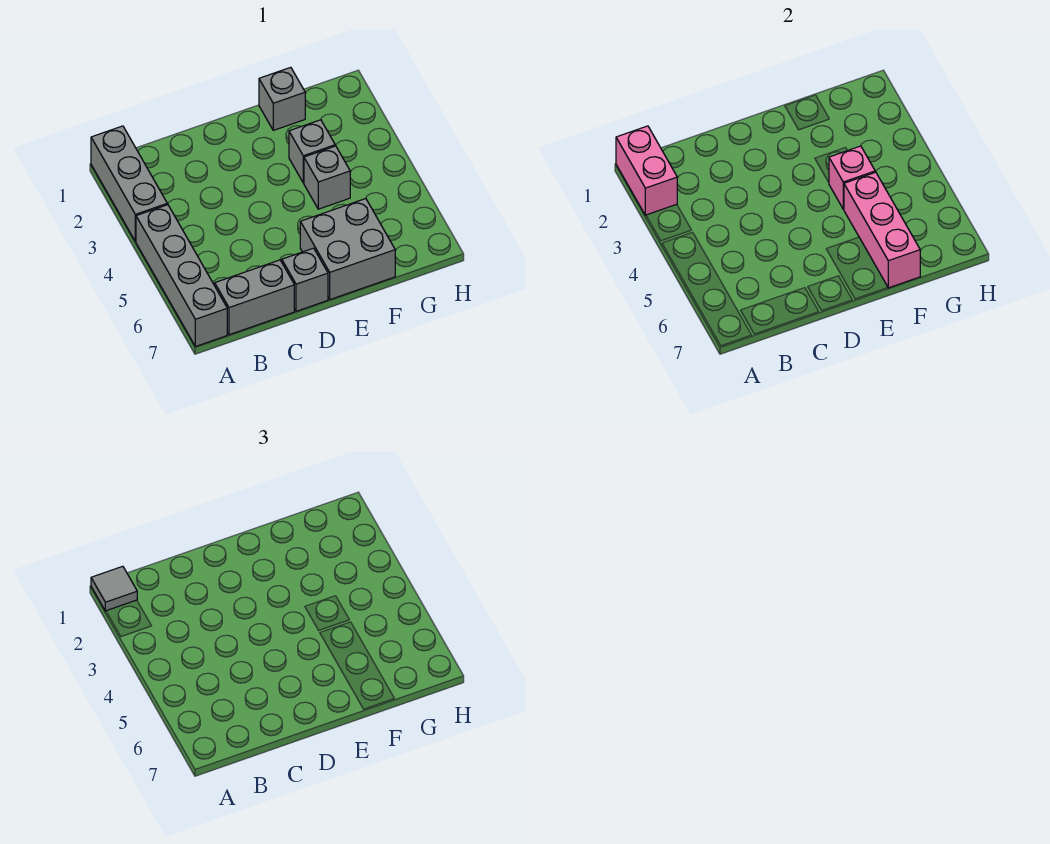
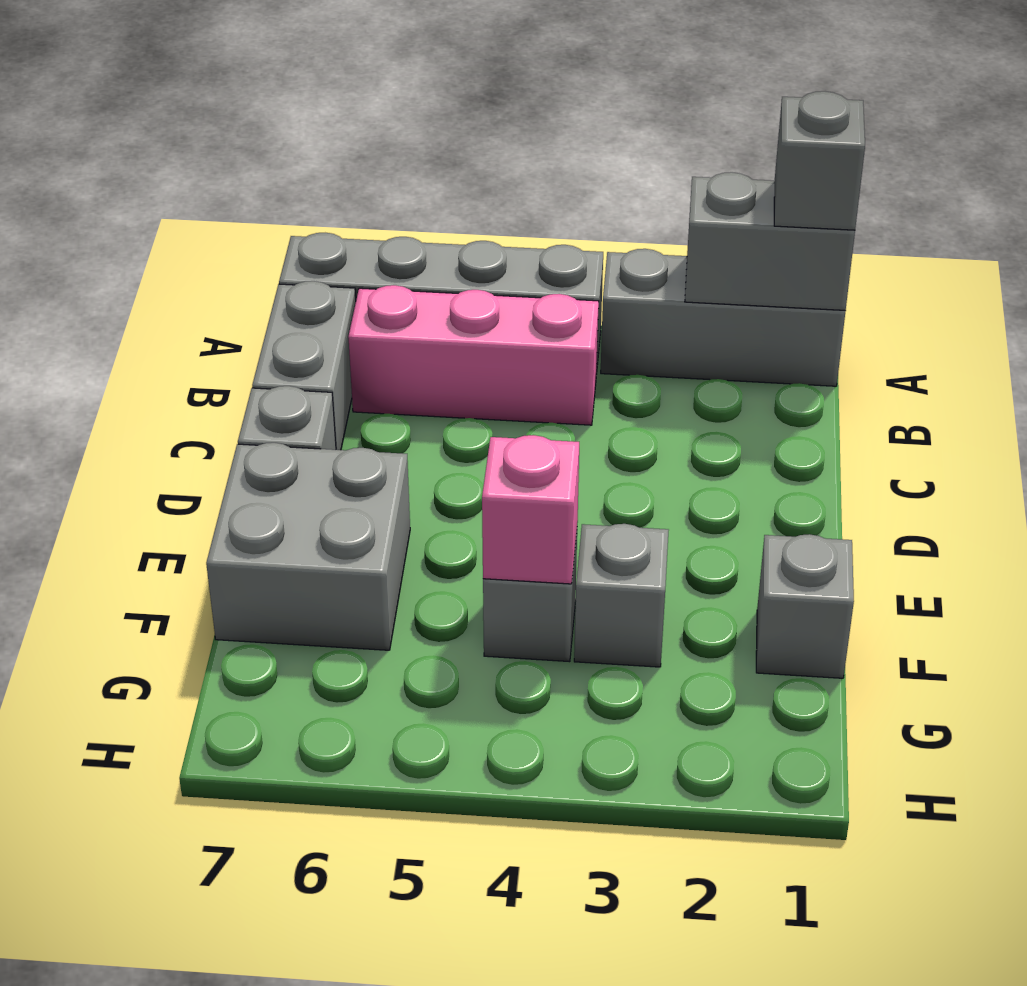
pink brick A1:A2 level 2 -> grey brick A1:A2 level 2
grey tile A1 level 3 -> grey brick A1 level 3
pink brick F5:F7 level 2 -> pink brick B4:B6 level 1

